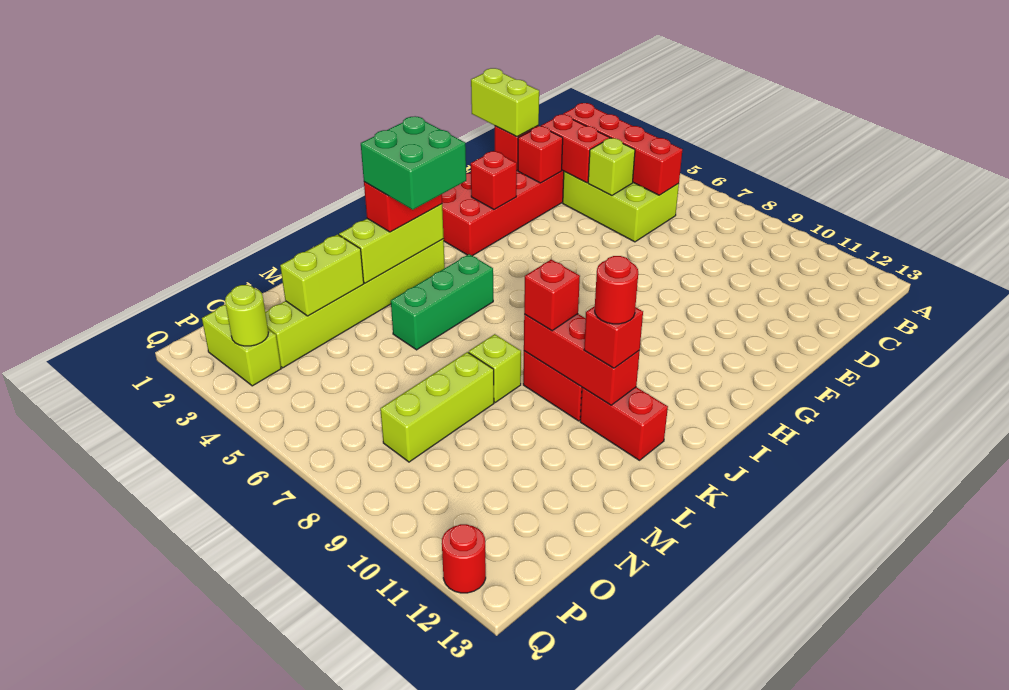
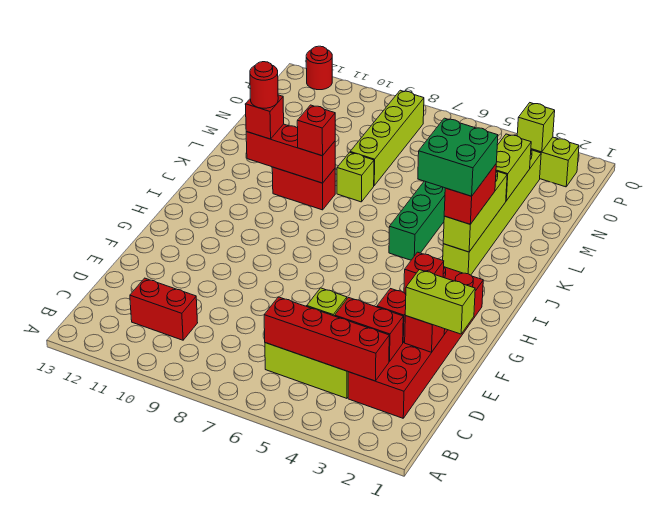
red brick K11:K12 level 1 -> red brick C10:C11 level 1
lime brick M8:O8 level 1 -> lime brick M8:P8 level 1
lime round brick P3 level 2 -> lime brick P3 level 2

